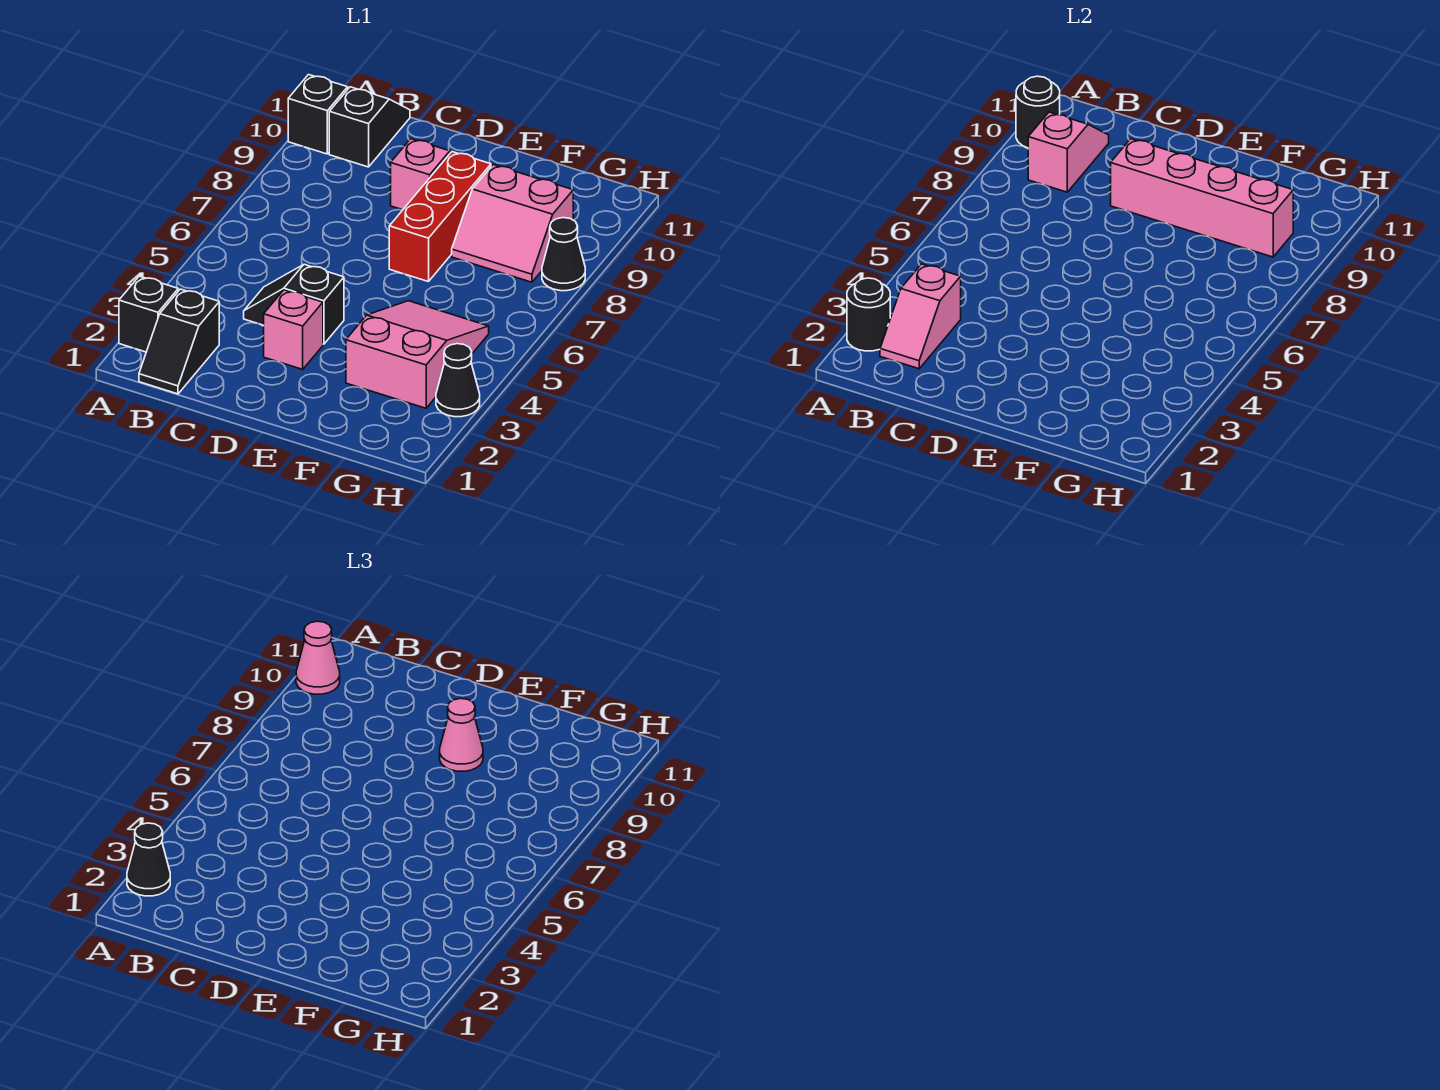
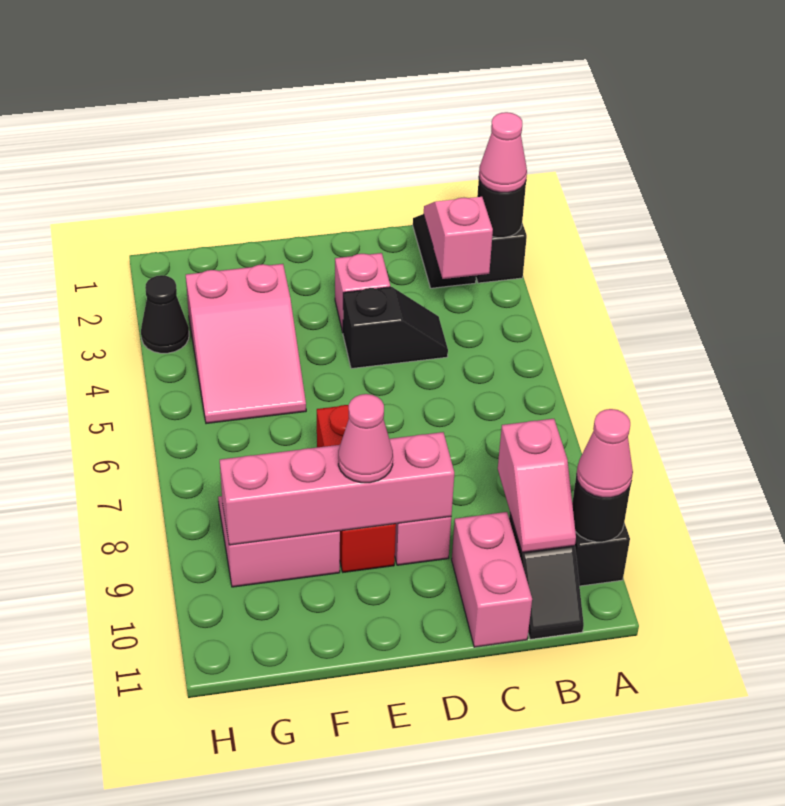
black cone A2 level 3 -> pink cone A2 level 3
none -> pink brick C10:C11 level 1
black cone H8 level 1 -> none

